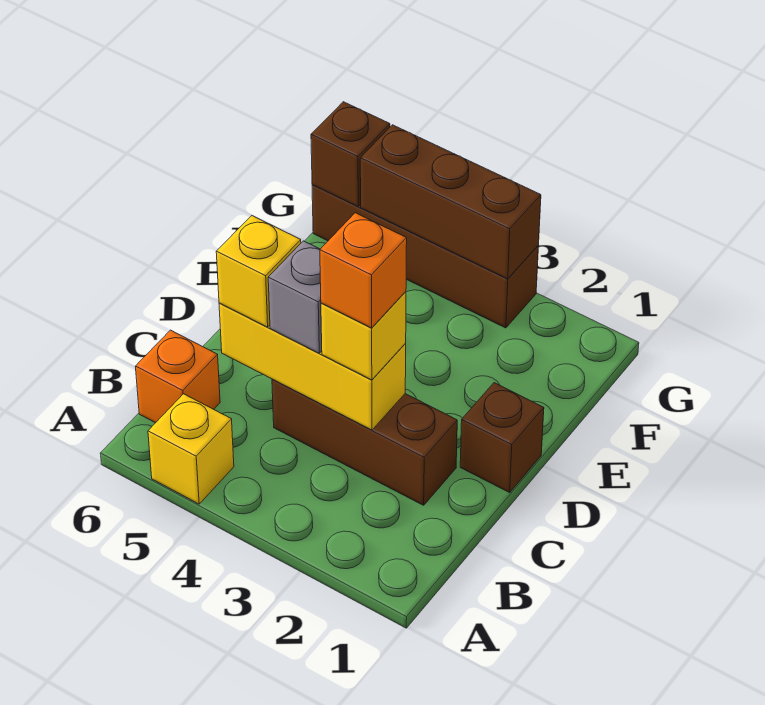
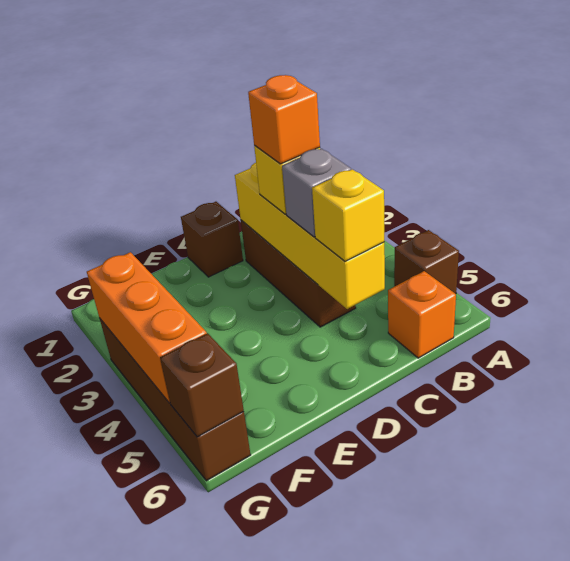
yellow brick A5 level 1 -> brown brick A5 level 1
yellow brick C3:C5 level 2 -> yellow brick C2:C5 level 2
brown brick G3:G5 level 2 -> orange brick G3:G5 level 2

